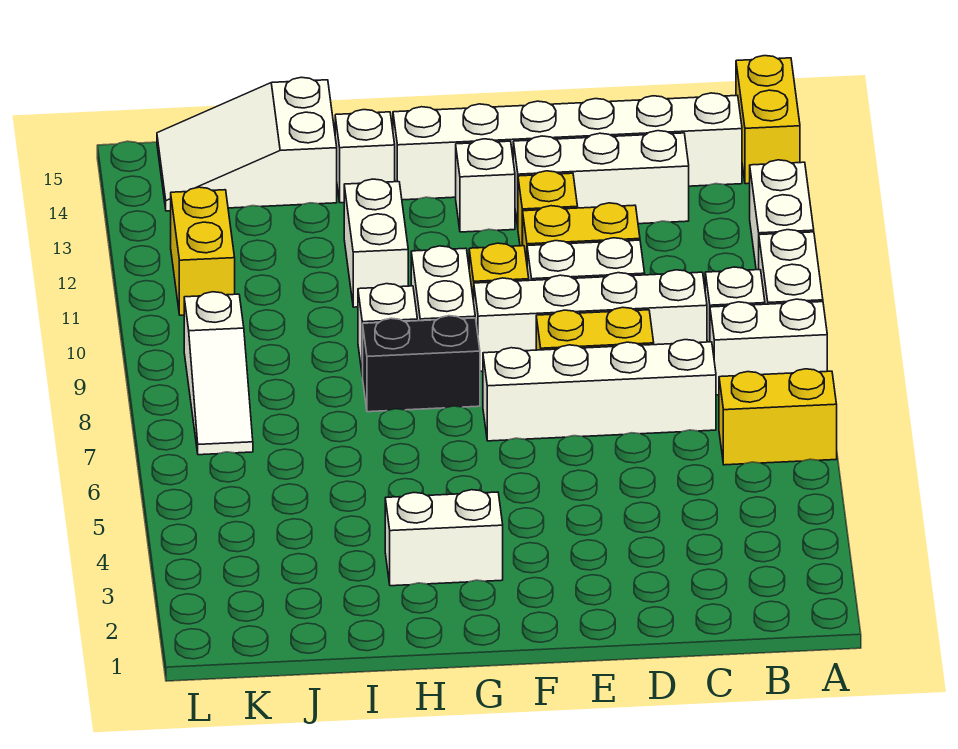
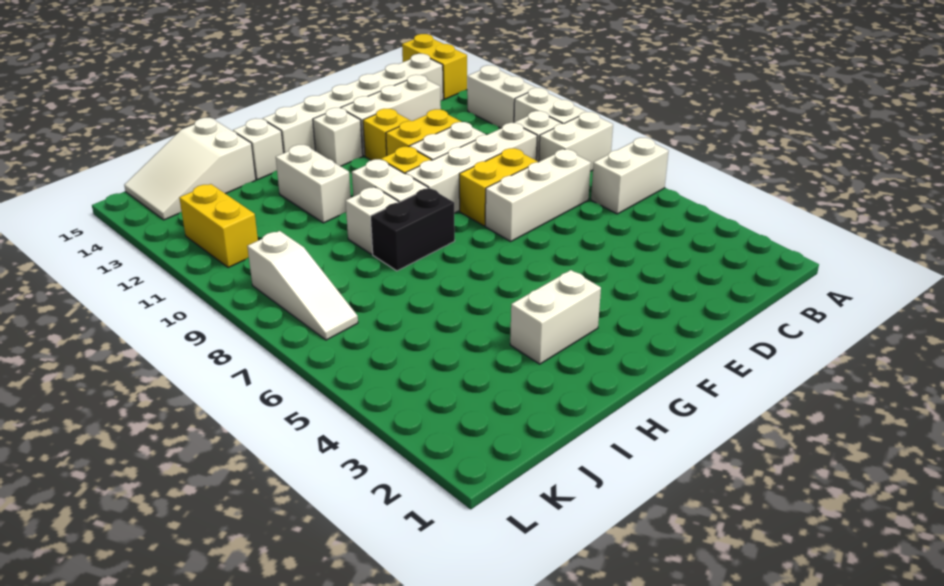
yellow brick A6:B6 level 1 -> white brick A6:B6 level 1
white brick C7:F7 level 1 -> white brick C7:E7 level 1

